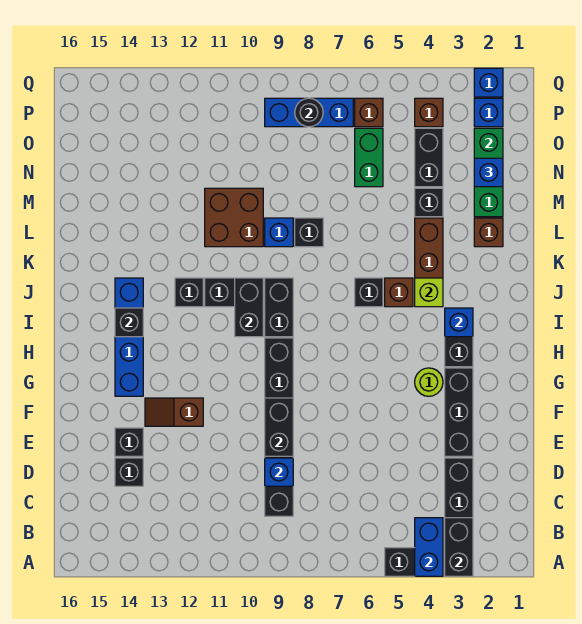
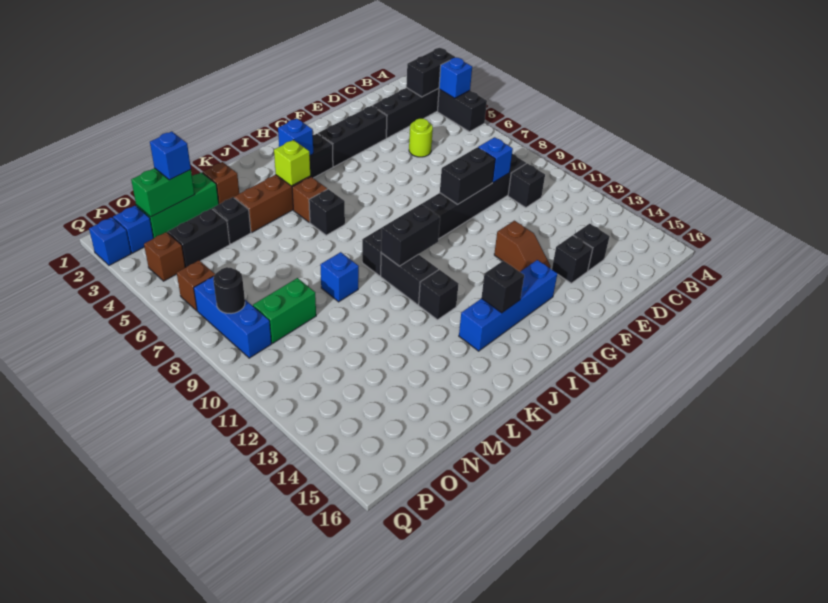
blue brick A4:B4 level 2 -> blue brick A4 level 2
lime round brick G4 level 1 -> lime round brick D5 level 1
black brick L8 level 1 -> black brick C10 level 1
brown brick L10:M11 level 1 -> none
green brick N6:O6 level 1 -> green brick N9:O9 level 1

